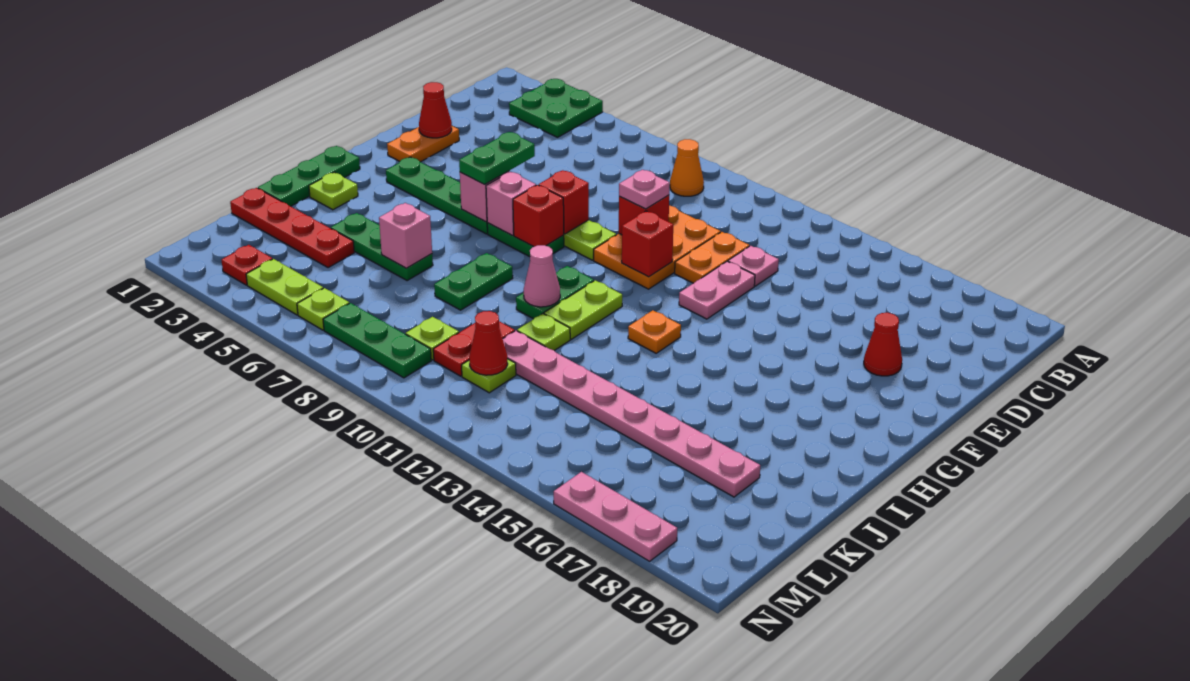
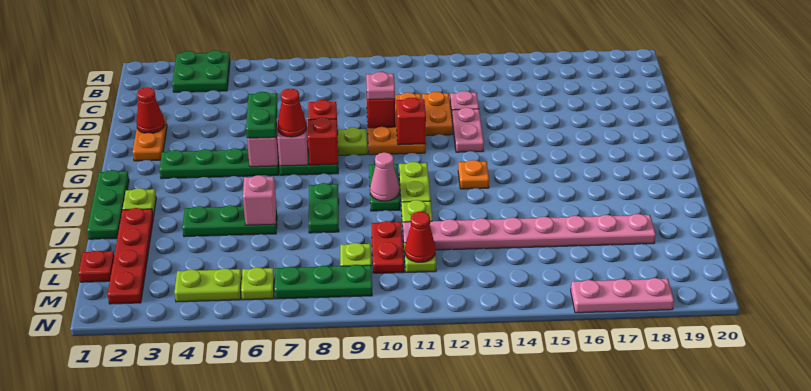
orange cone B9 level 1 -> none
red cone E18 level 1 -> red cone G7 level 3
red plate K1:K4 level 1 -> red plate J2:M2 level 1
red plate M3 level 1 -> red plate L1 level 1

